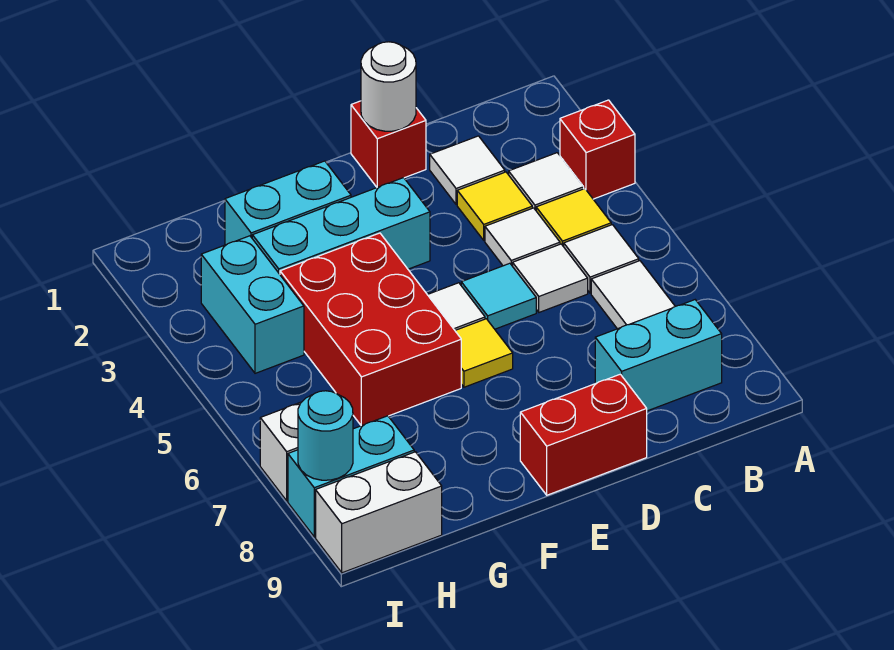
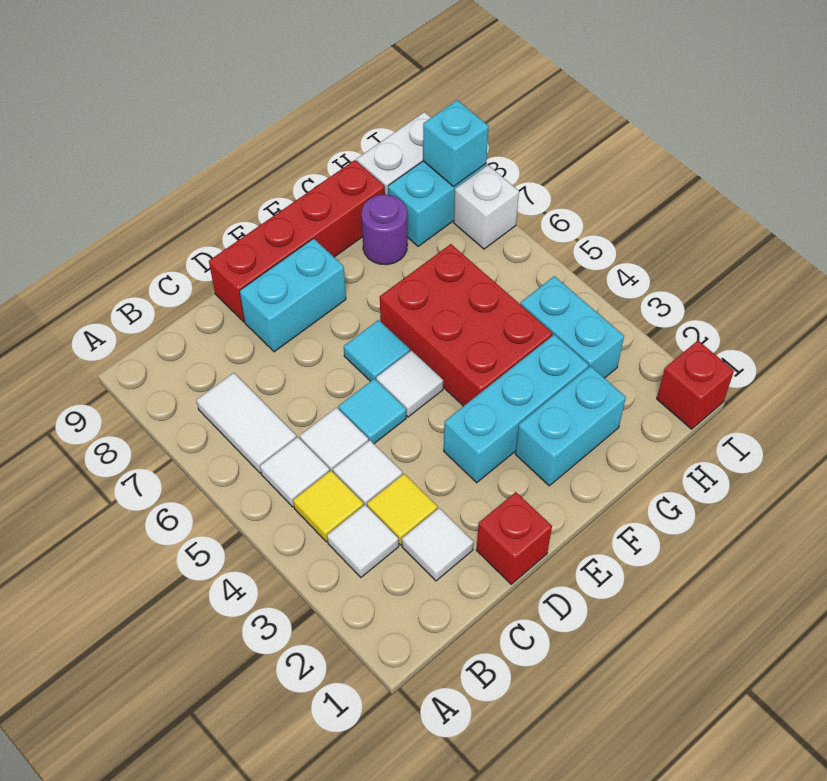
red brick A3 level 1 -> red brick I1 level 1
cyan brick B8:C8 level 1 -> cyan brick D8:E8 level 1
white round brick D1 level 2 -> none
red brick D9:E9 level 1 -> red brick D9:G9 level 1
yellow tile E6 level 1 -> cyan tile E6 level 1
none -> purple round brick G8 level 1
cyan round brick I8 level 2 -> cyan brick I8 level 2

